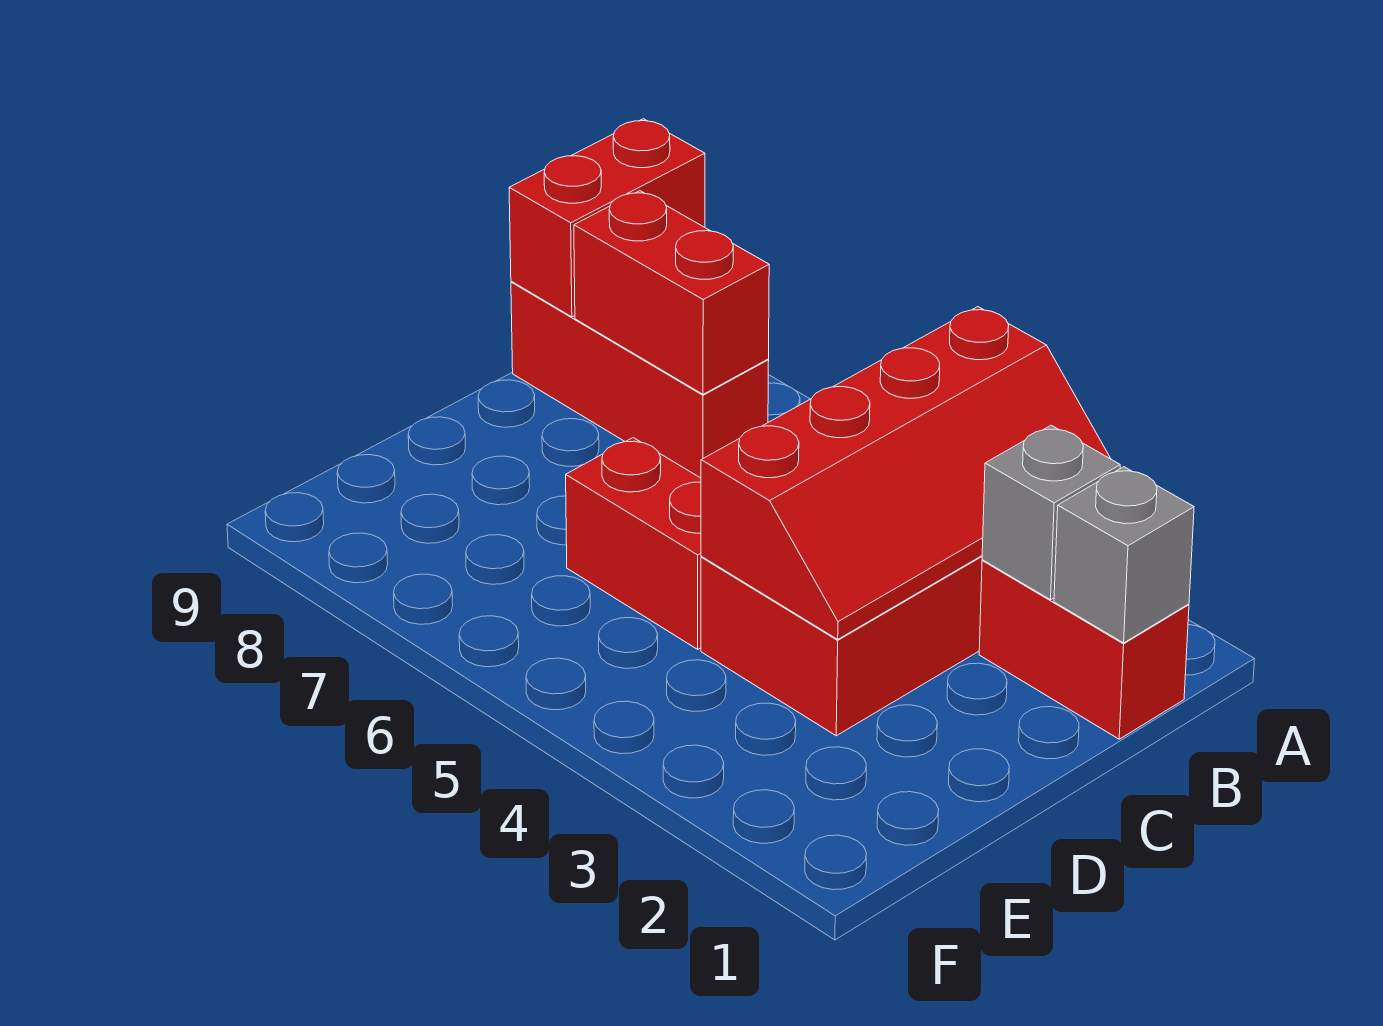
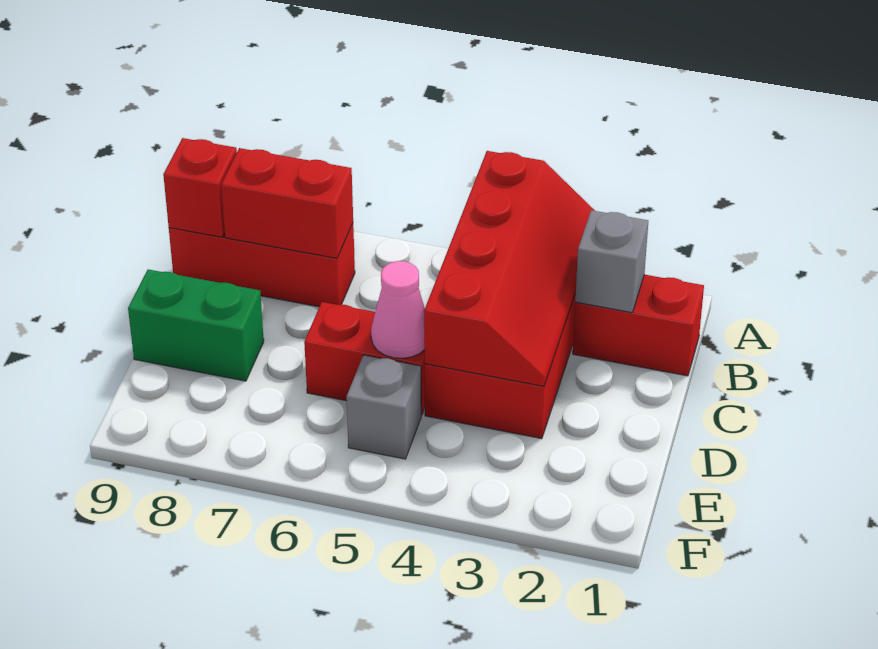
red brick A9:B9 level 2 -> red brick B9 level 2
grey brick B1 level 2 -> grey brick E5 level 1
none -> pink cone D5 level 2
none -> green brick D8:D9 level 1

